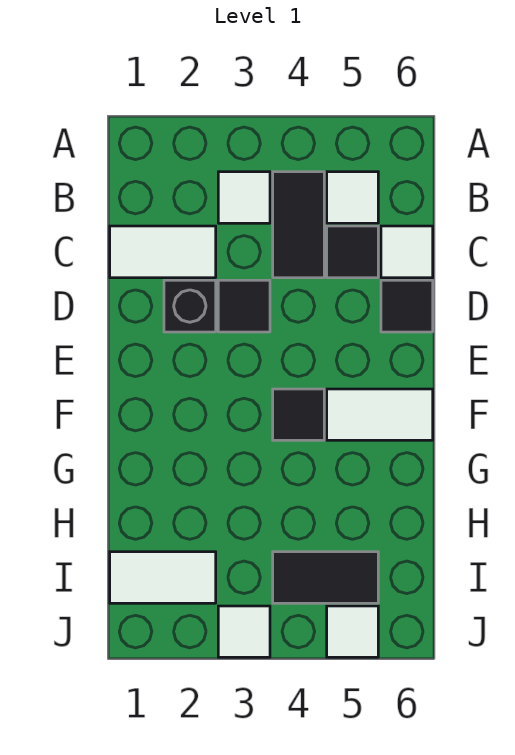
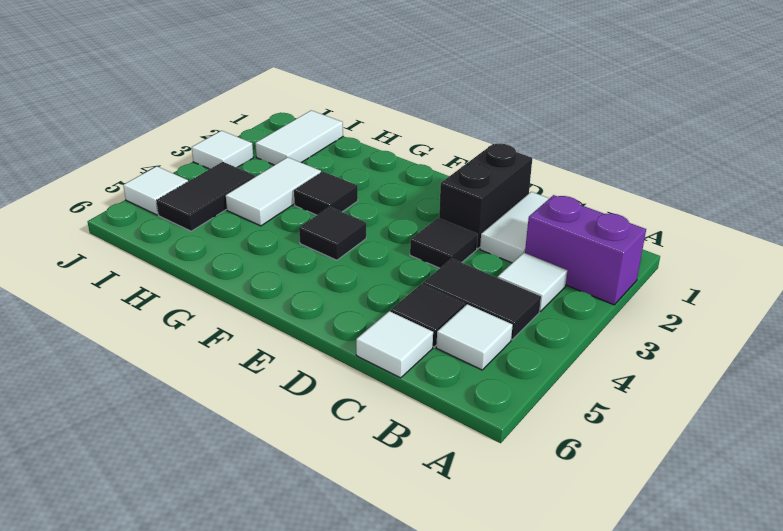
none -> purple brick A2:B2 level 1
black brick D2 level 1 -> black brick D1:D2 level 1
black tile D6 level 1 -> black tile G3 level 1
white tile F5:F6 level 1 -> white tile H3:H4 level 1

